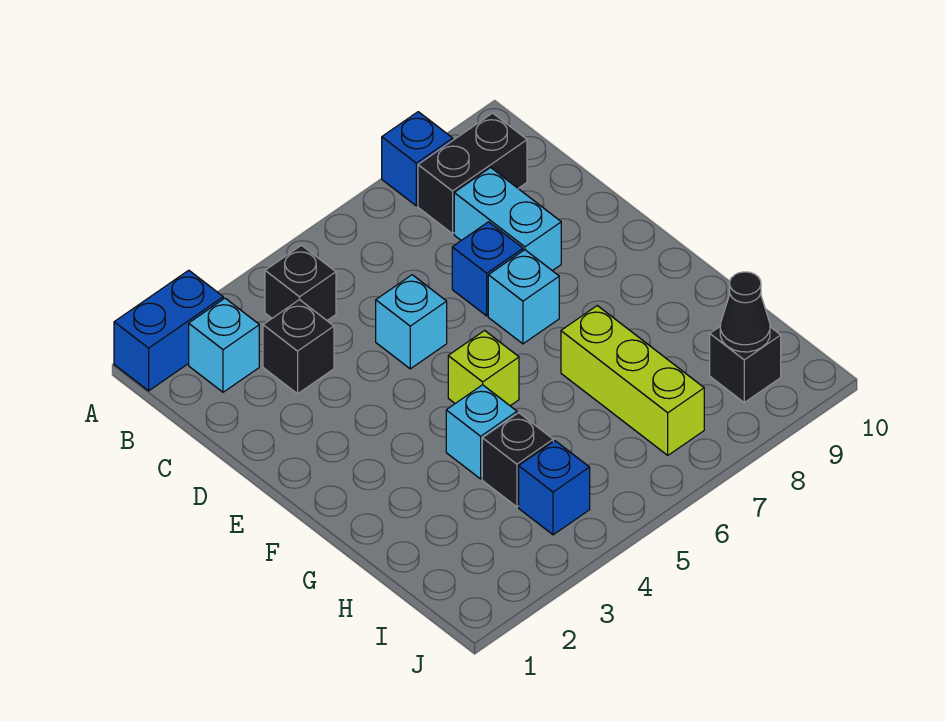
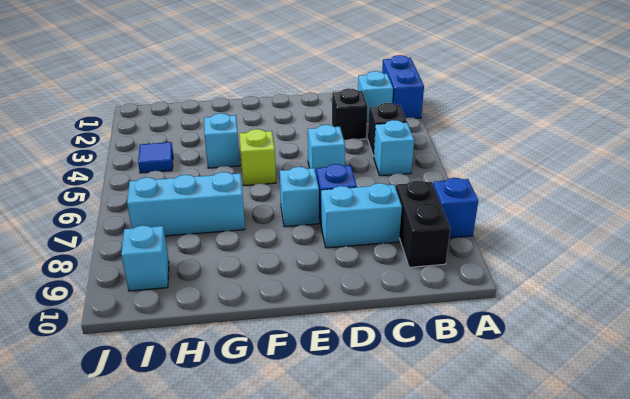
none -> cyan brick B5 level 1
lime brick G7:I7 level 1 -> cyan brick G7:I7 level 1
black brick H4 level 1 -> none
blue brick I4 level 1 -> blue tile I4 level 1
black brick I9 level 1 -> cyan brick I9 level 1
black cone I9 level 2 -> none

